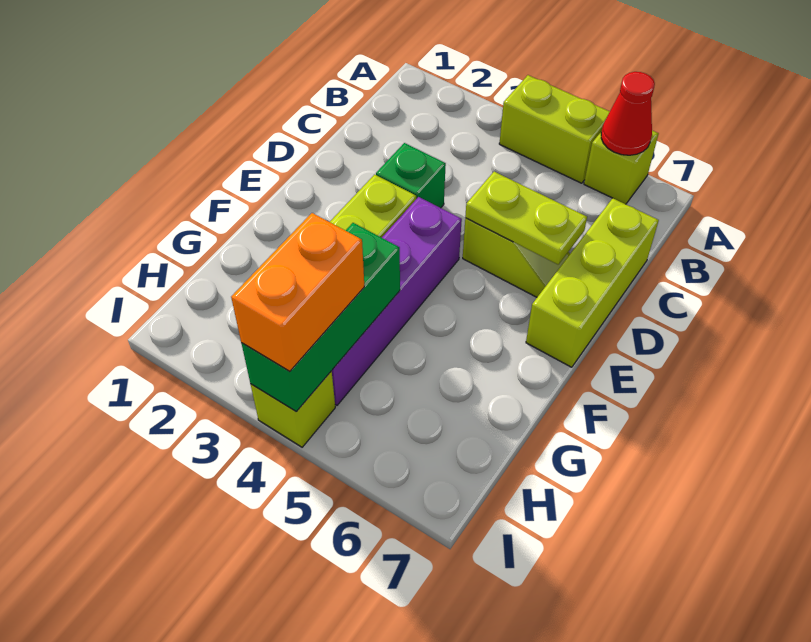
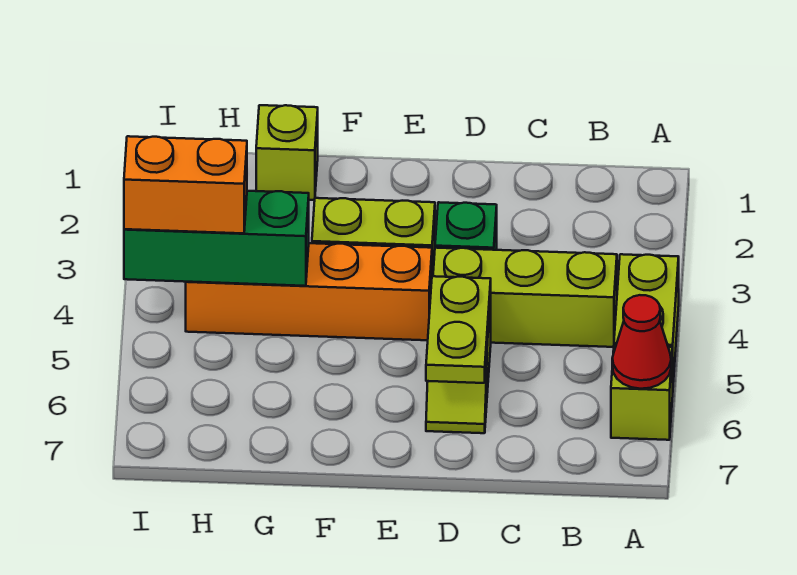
lime brick C7:E7 level 1 -> lime brick B4:D4 level 1
purple brick E4:H4 level 1 -> orange brick E4:H4 level 1
lime brick I4 level 1 -> lime brick G1 level 1

